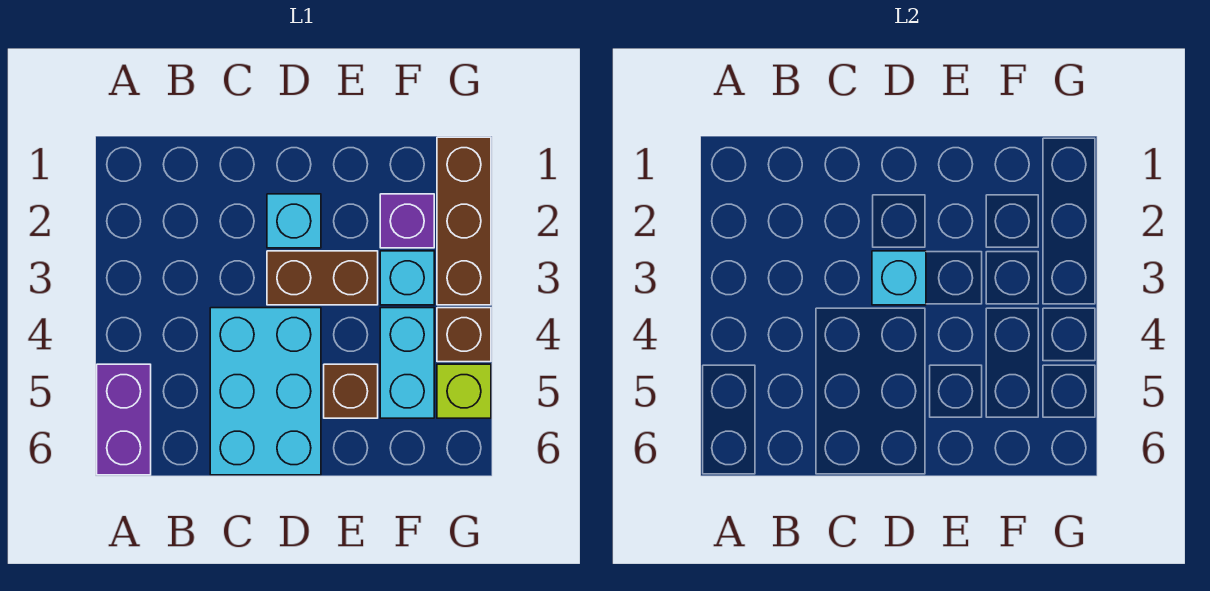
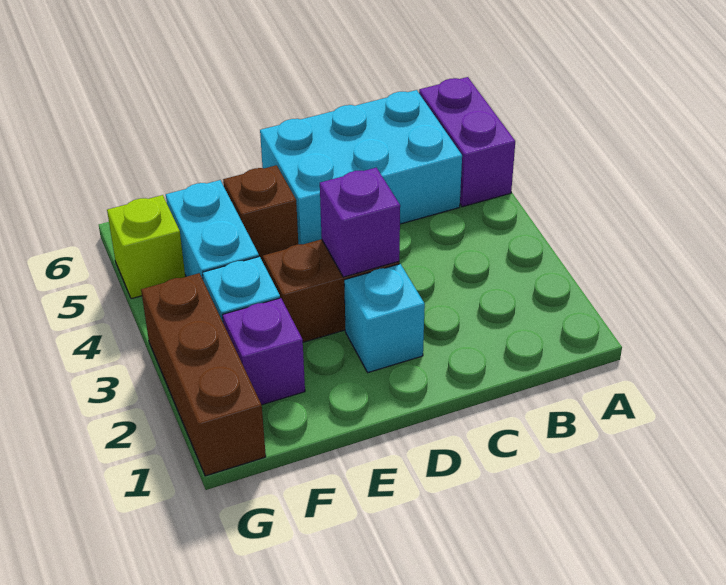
cyan brick C4:D6 level 1 -> cyan brick B5:D6 level 1
cyan brick D3 level 2 -> purple brick D3 level 2
brown brick G4 level 1 -> none

